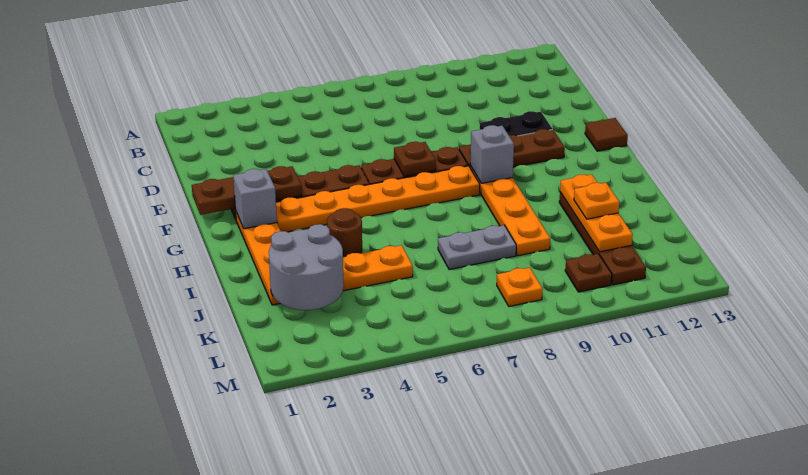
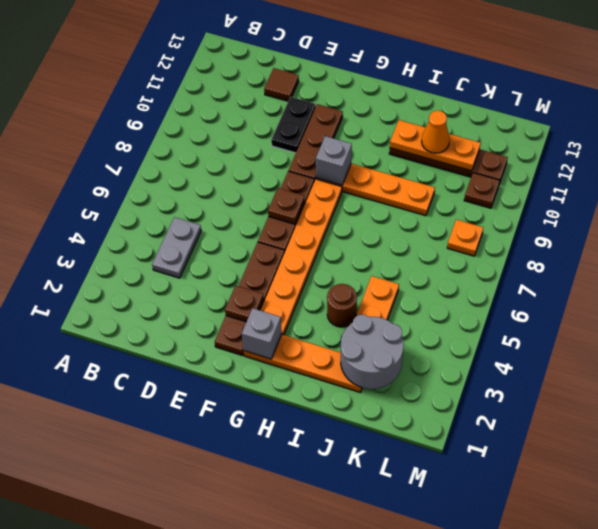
brown plate F1:F3 level 2 -> brown plate F3 level 2
brown tile F13 level 1 -> brown tile D12 level 1
grey plate J7:J8 level 1 -> grey plate C4:C5 level 1
orange plate J11 level 3 -> orange cone J11 level 3

